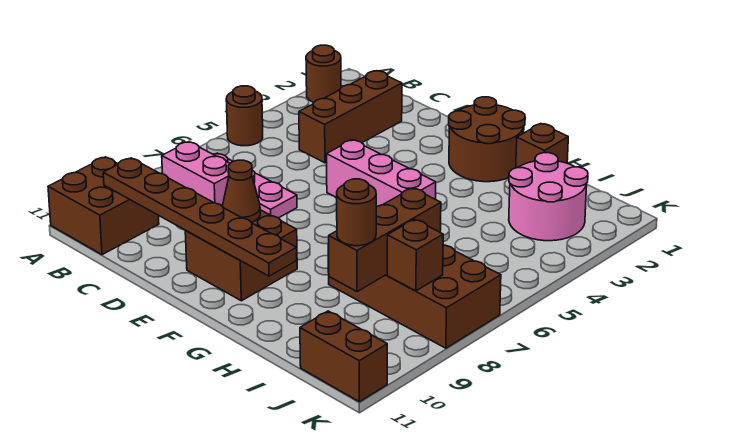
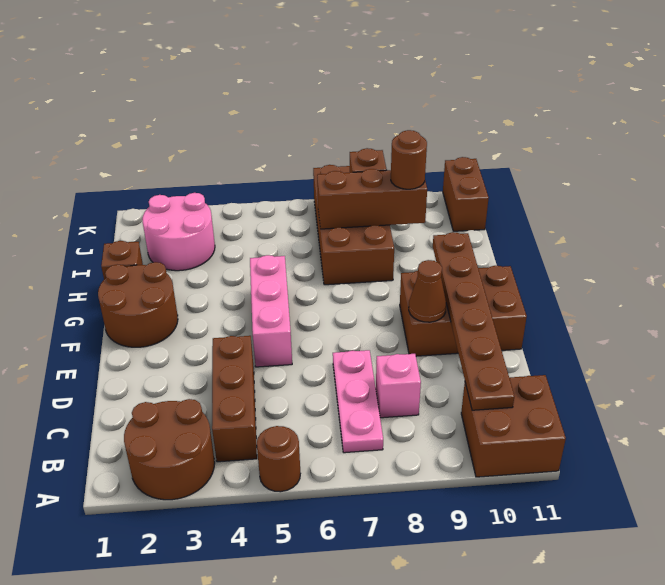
brown round brick A2 level 1 -> brown round brick A2:B3 level 1
pink brick B8:C8 level 1 -> pink brick C8 level 1
brown brick C2:C4 level 1 -> brown brick B4:D4 level 1
brown brick E9:F10 level 1 -> brown brick E9:F11 level 1

